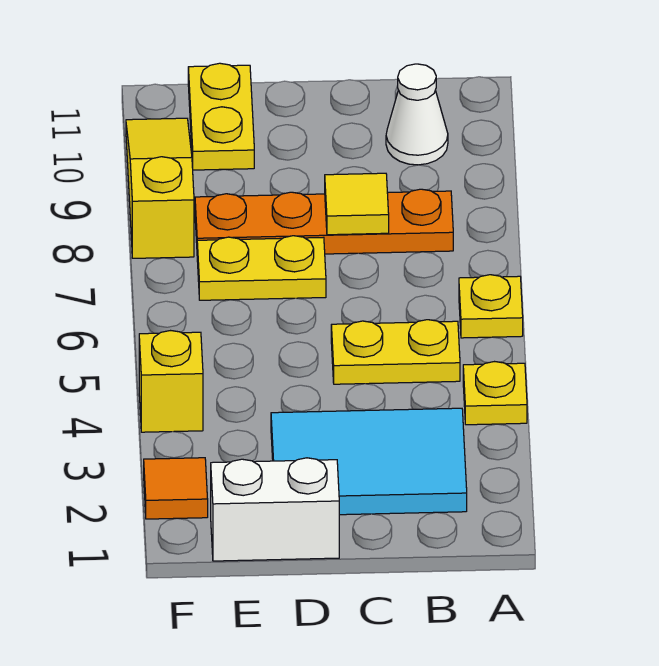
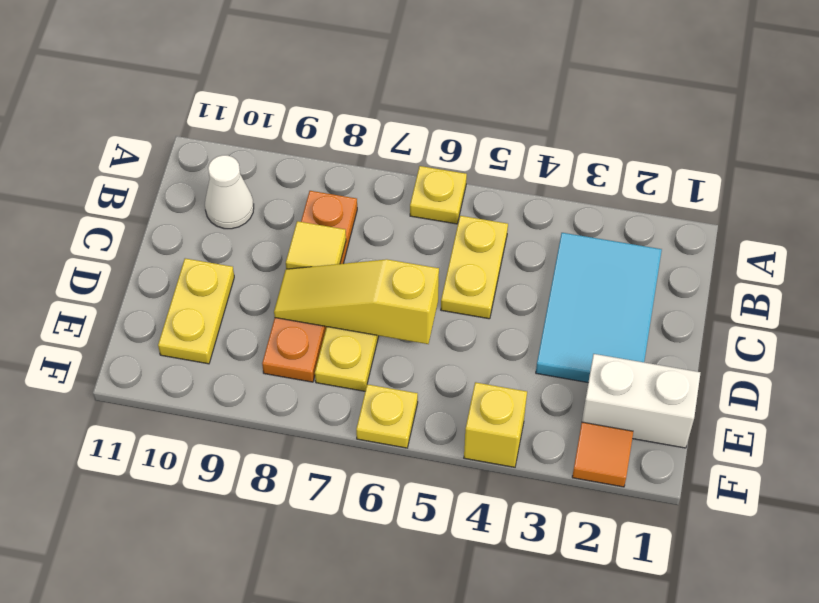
yellow plate A4 level 1 -> yellow plate F6 level 1
white brick D1:E1 level 1 -> white brick E1:E2 level 1
yellow plate E10:E11 level 1 -> yellow plate D10:E10 level 1
yellow slope F8:F10 level 1 top 8 -> yellow slope D6:D8 level 2 top 6

